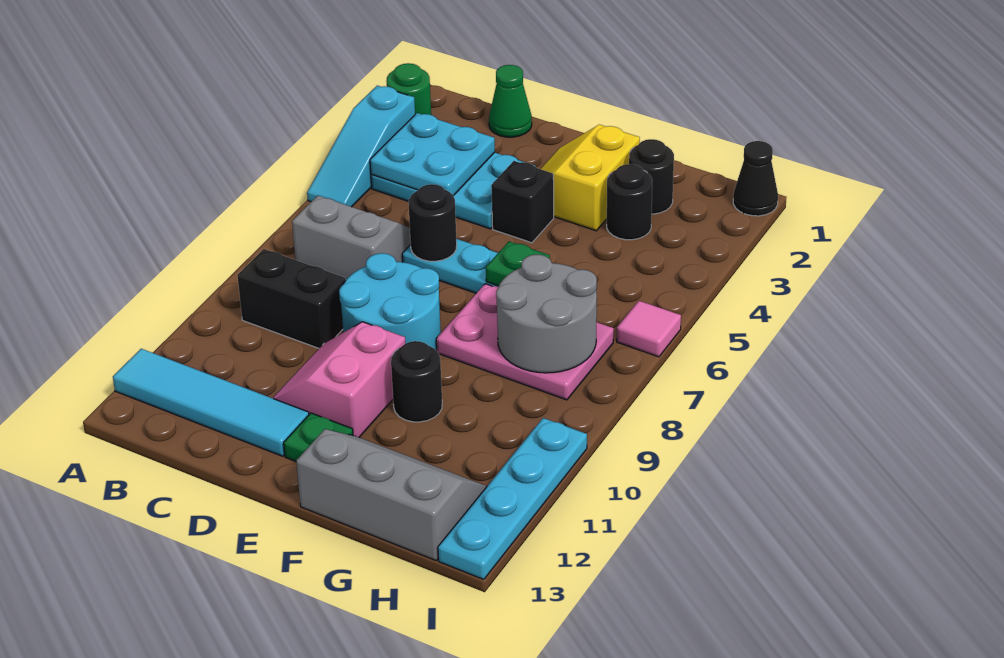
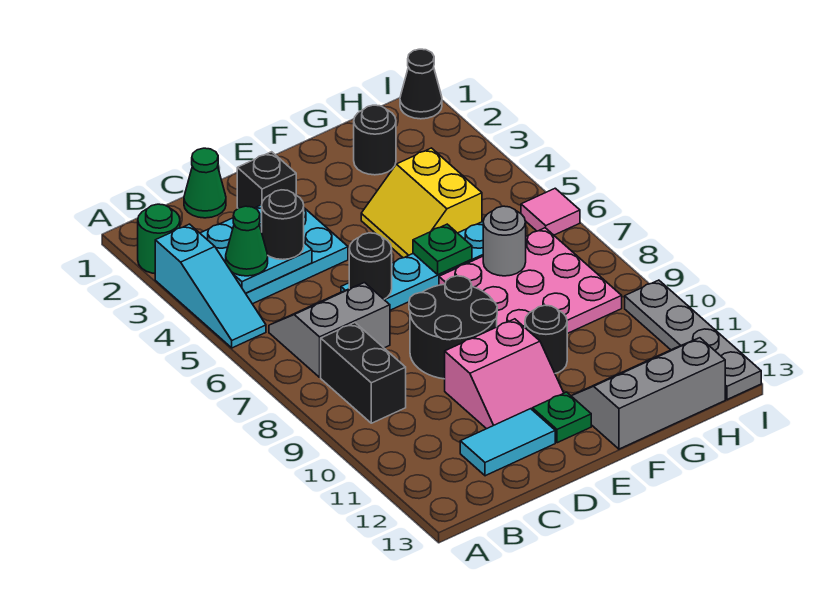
cyan tile A12:D12 level 1 -> cyan tile C12:D12 level 1
none -> green cone B4 level 3
black brick B9:C9 level 1 -> black brick B8:B9 level 1
cyan round brick D8:E9 level 1 -> black round brick D8:E9 level 1
pink slope D10:E11 level 1 top E -> pink slope D10:E11 level 1 top 10
yellow slope E2:F3 level 1 top F -> yellow slope F4:G5 level 1 top G
black brick E4 level 1 -> black brick D2 level 1
pink plate F7:H8 level 1 -> pink plate F7:H9 level 1
black round brick G3 level 1 -> black round brick C4 level 3
grey round brick G7:H8 level 2 -> grey round brick G7 level 2
cyan plate I10:I13 level 1 -> grey plate I10:I13 level 1

